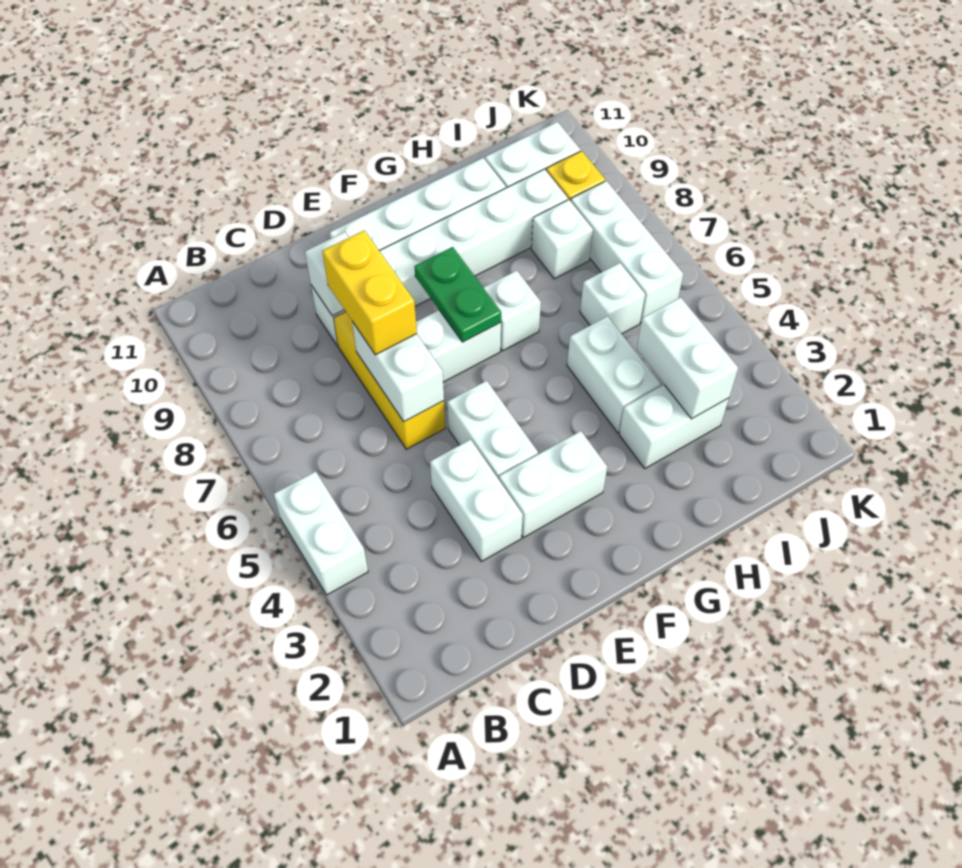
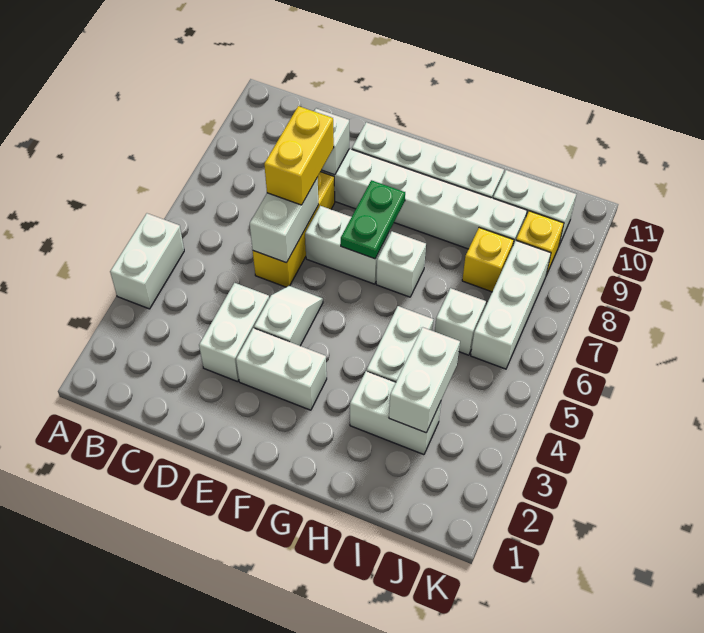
white brick E4:E5 level 1 -> white slope E4:E5 level 1 top 4
white brick I8 level 1 -> yellow brick I8 level 1

